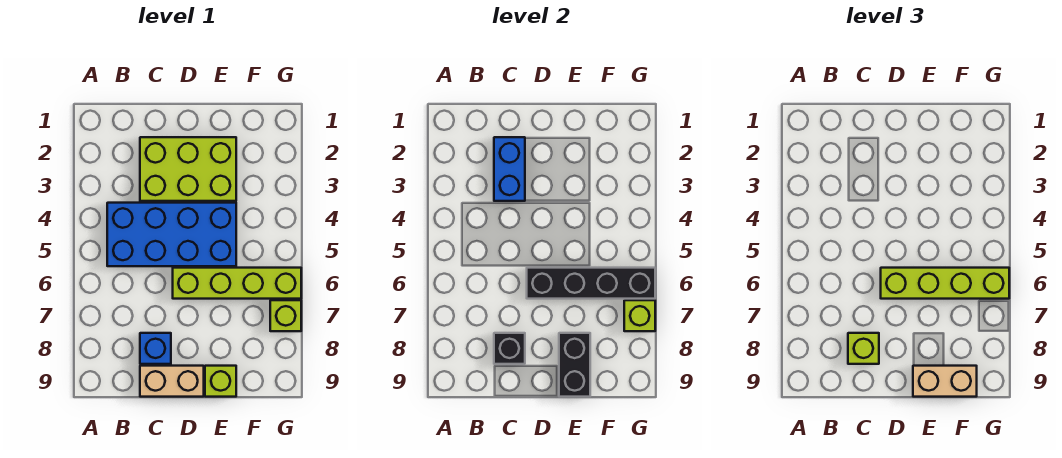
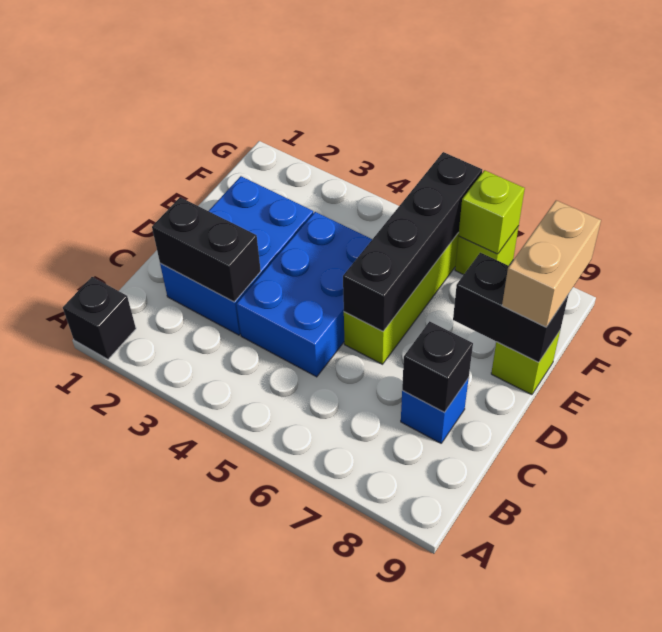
none -> black brick A1 level 1
blue brick B4:E5 level 1 -> blue brick C4:E5 level 1
lime brick C2:E3 level 1 -> blue brick C2:E3 level 1
blue brick C2:C3 level 2 -> black brick C2:C3 level 2
lime brick C8 level 3 -> none
tan brick C9:D9 level 1 -> none
lime brick D6:G6 level 3 -> none

